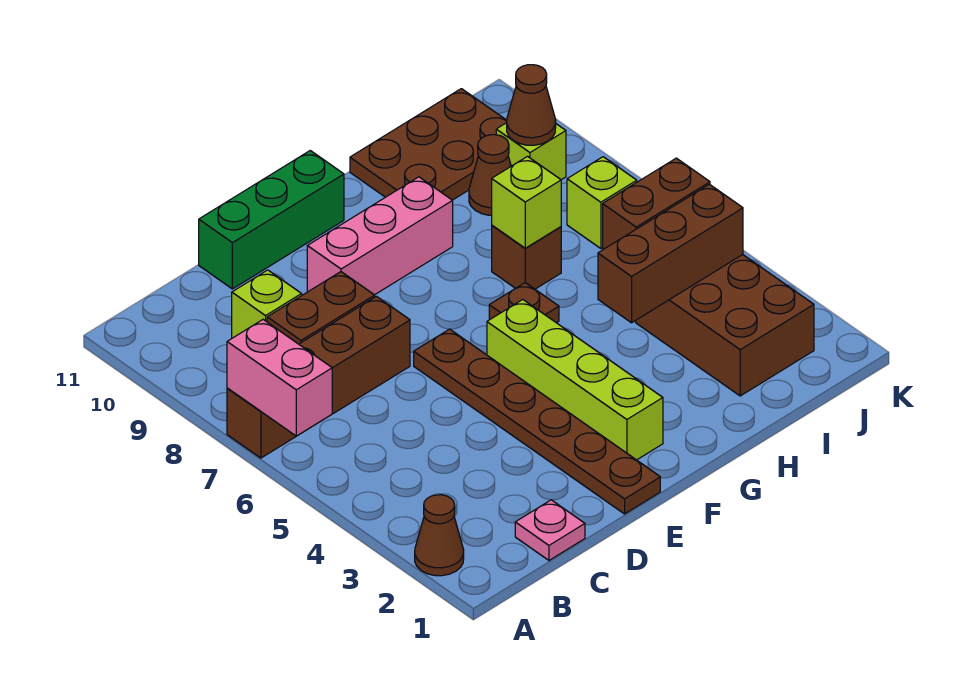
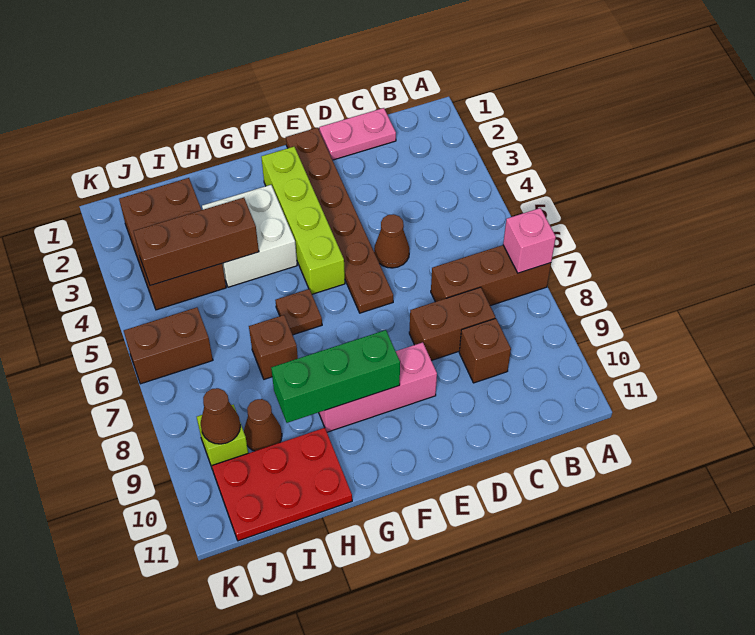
brown cone A2 level 1 -> brown cone D5 level 1
pink brick A6:A7 level 2 -> pink brick A7 level 2
brown brick A7:D7 level 1 -> brown brick A7:C7 level 1
pink plate C1 level 1 -> pink plate C1:D1 level 1
lime brick C9 level 1 -> brown brick C9 level 1
green brick D11:F11 level 1 -> green brick F9:H9 level 2
none -> white brick G3:H4 level 1
lime brick H7 level 2 -> none
brown plate H10:J11 level 1 -> red plate H10:J11 level 1
lime brick J7 level 1 -> none

